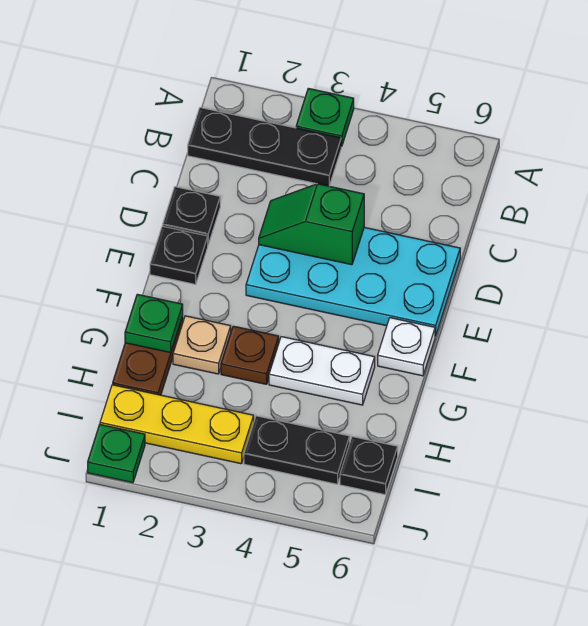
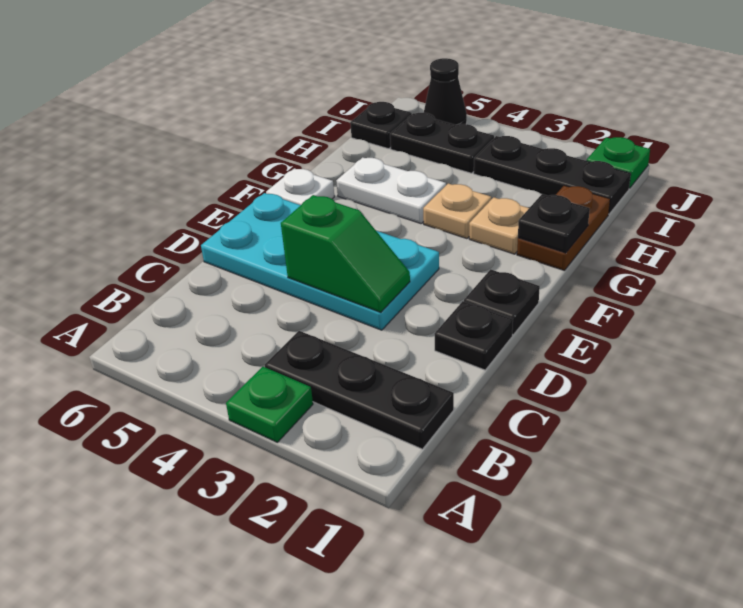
green plate G1 level 2 -> black plate G1 level 2
brown plate G3 level 1 -> tan plate G3 level 1
yellow plate I1:I3 level 1 -> black plate I1:I3 level 1
none -> black cone J5 level 1

